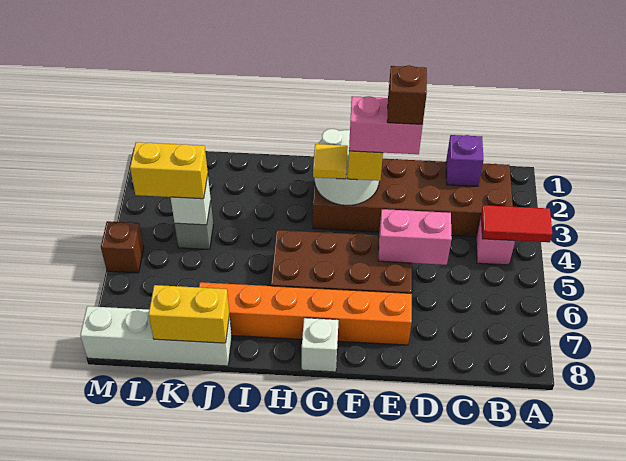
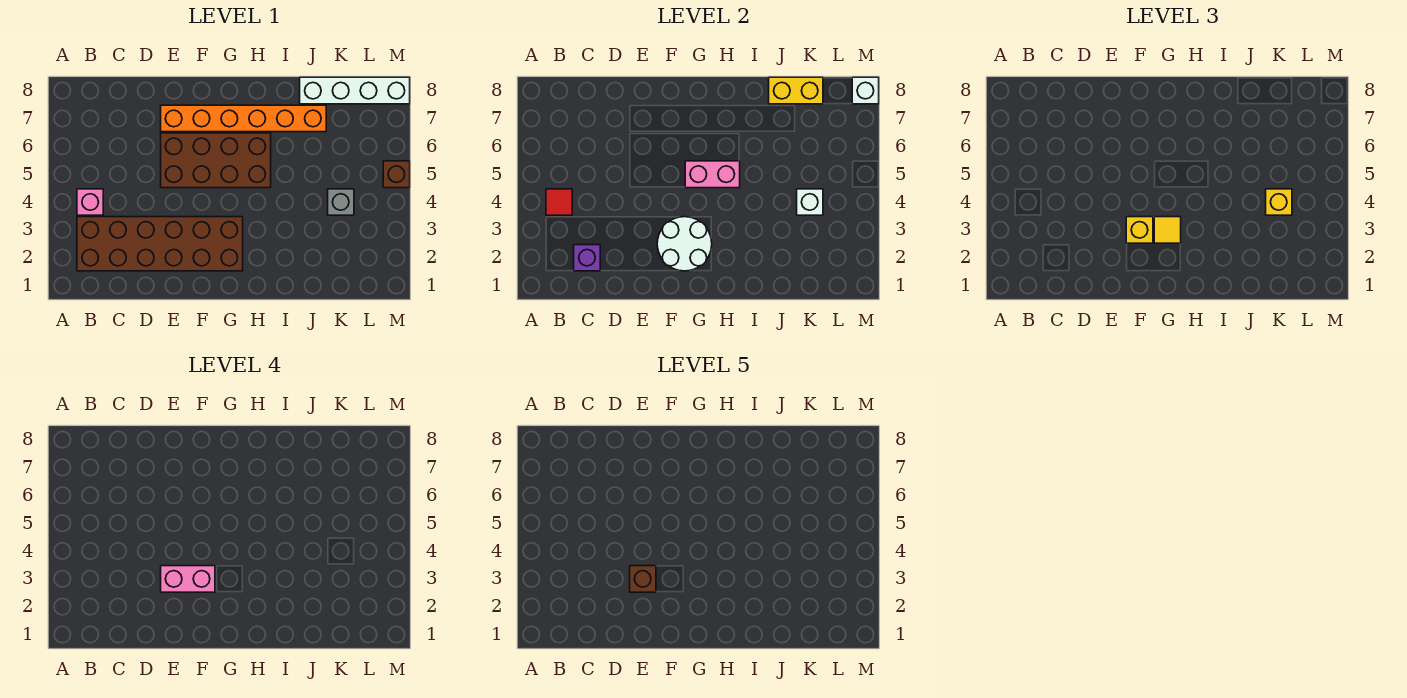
red tile A4:B4 level 2 -> red tile B4 level 2
pink brick D5:E5 level 2 -> pink brick G5:H5 level 2
white brick G8 level 1 -> white brick M8 level 2
yellow brick K4:L4 level 3 -> yellow brick K4 level 3

